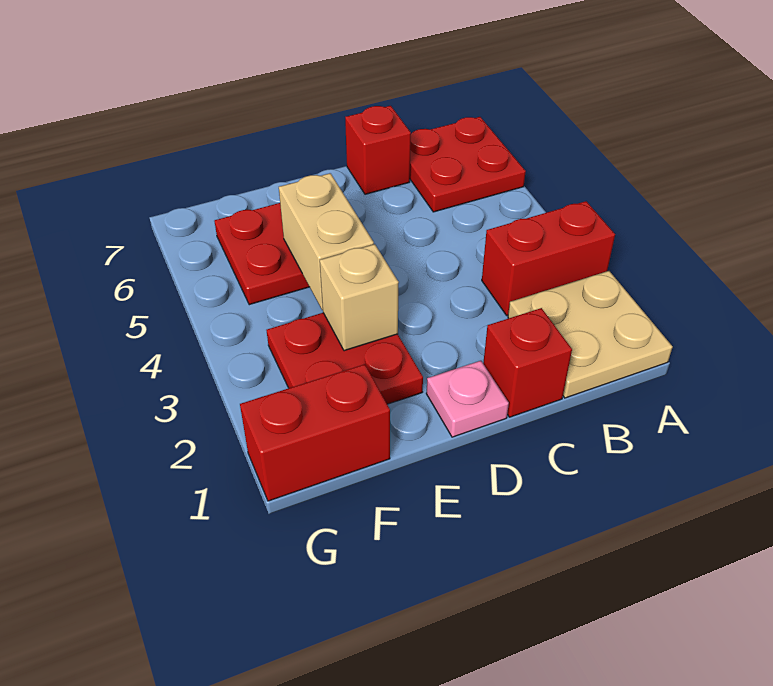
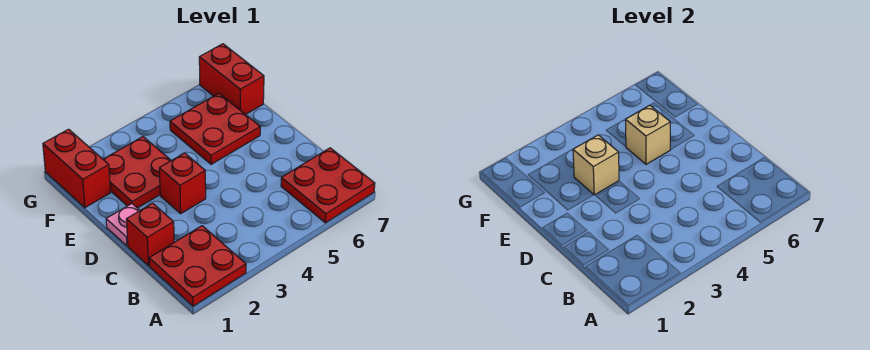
tan plate A1:B2 level 1 -> red plate A1:B2 level 1
red brick A3:B3 level 1 -> red brick F7:G7 level 1
red brick C7 level 1 -> red brick D3 level 1
tan brick E4:E5 level 2 -> tan brick E5 level 2

